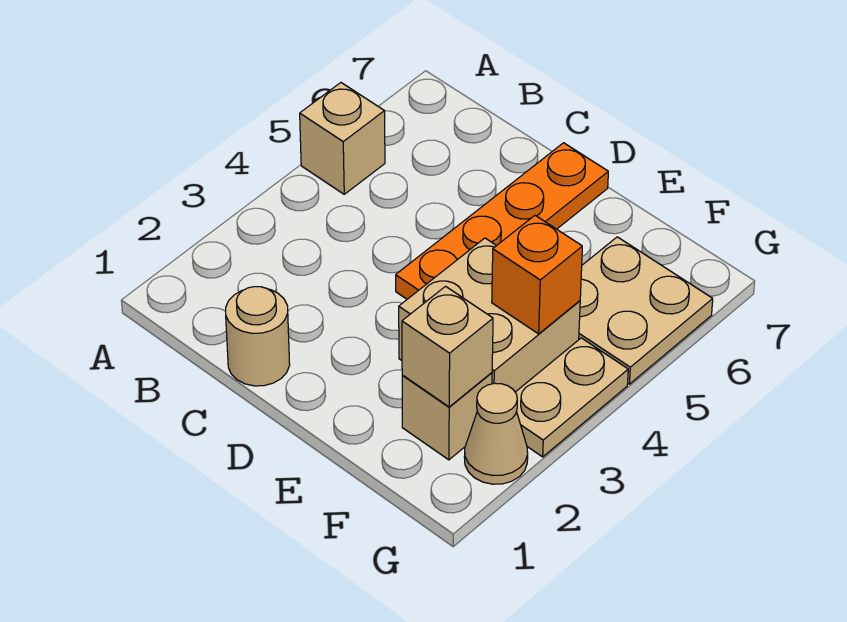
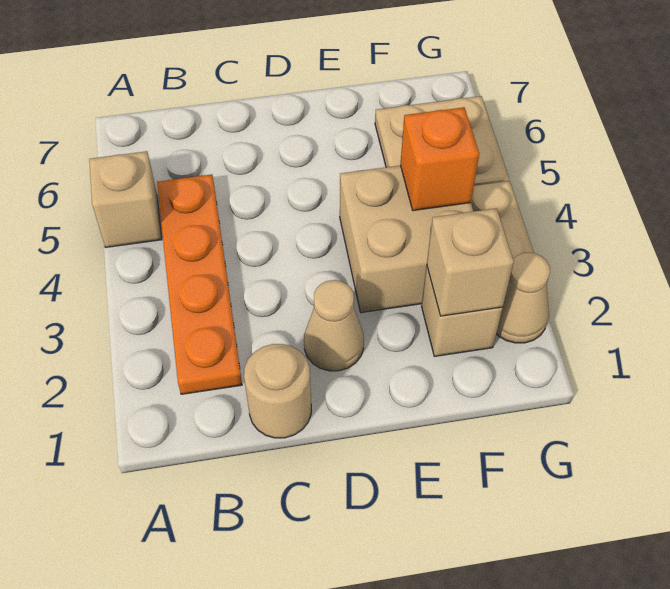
none -> tan cone D2 level 1
orange plate D4:D7 level 1 -> orange plate B2:B5 level 1

